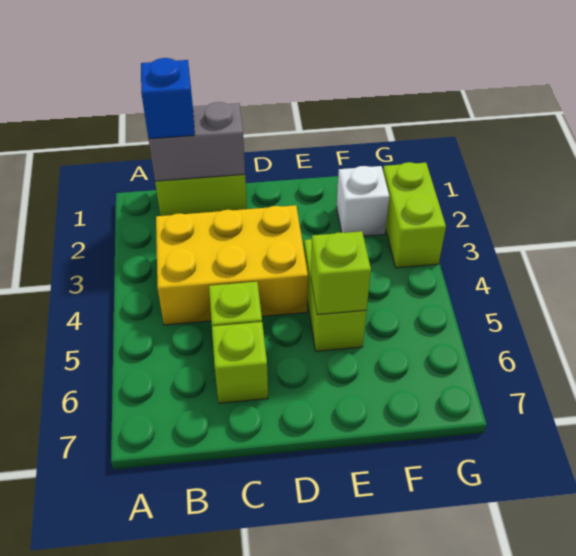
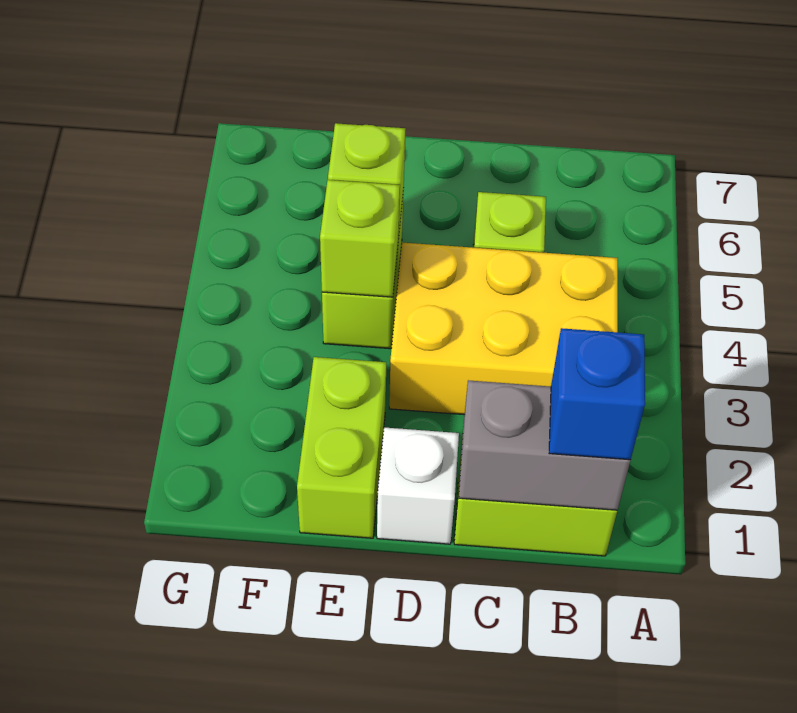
lime brick C6 level 1 -> lime brick E4 level 2
white brick F2 level 1 -> white brick D1 level 1
lime brick G2:G3 level 1 -> lime brick E1:E2 level 1

